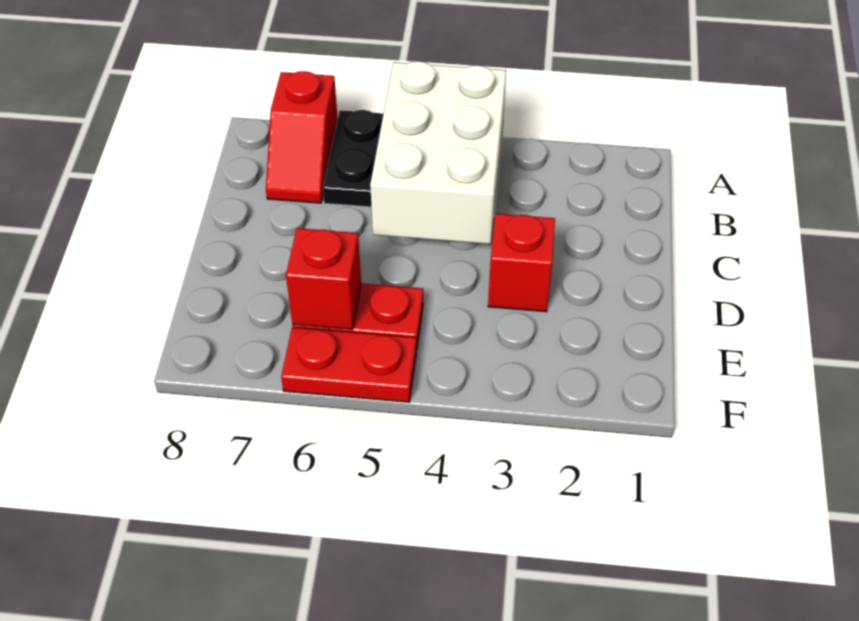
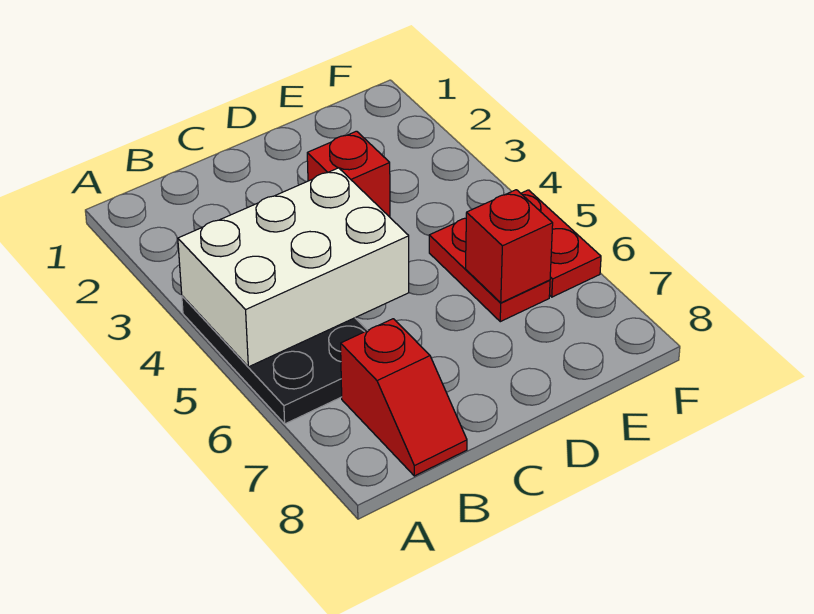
red slope A7:B7 level 1 top A -> red slope B7:B8 level 1 top 7

